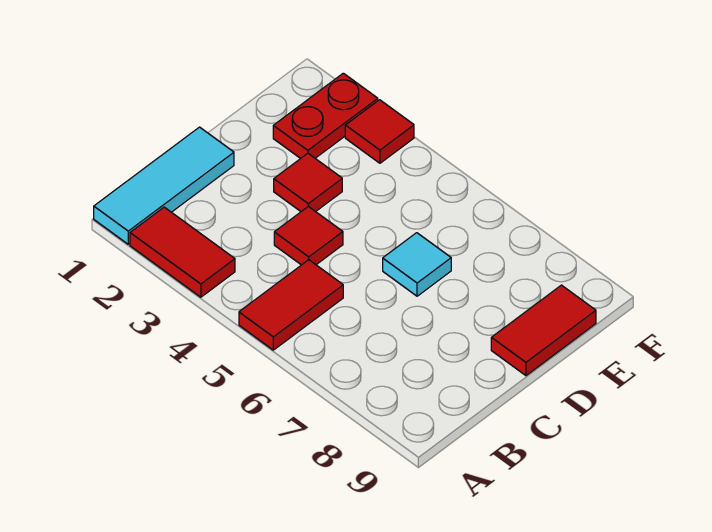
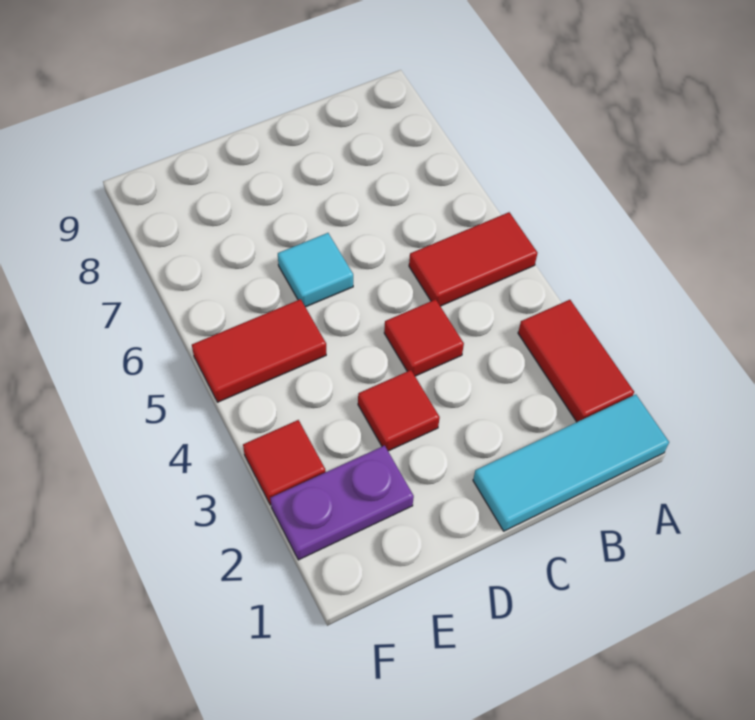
red tile D9:E9 level 1 -> red tile E5:F5 level 1
red plate E2:F2 level 1 -> purple plate E2:F2 level 1

